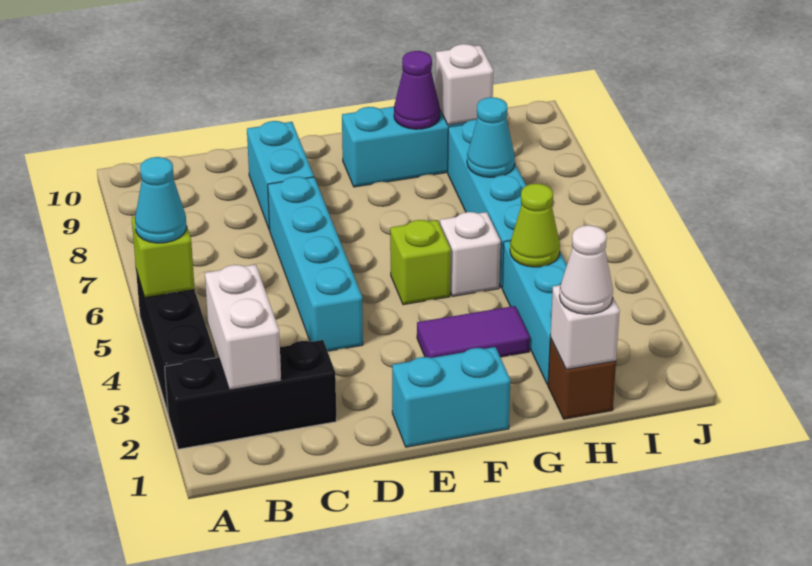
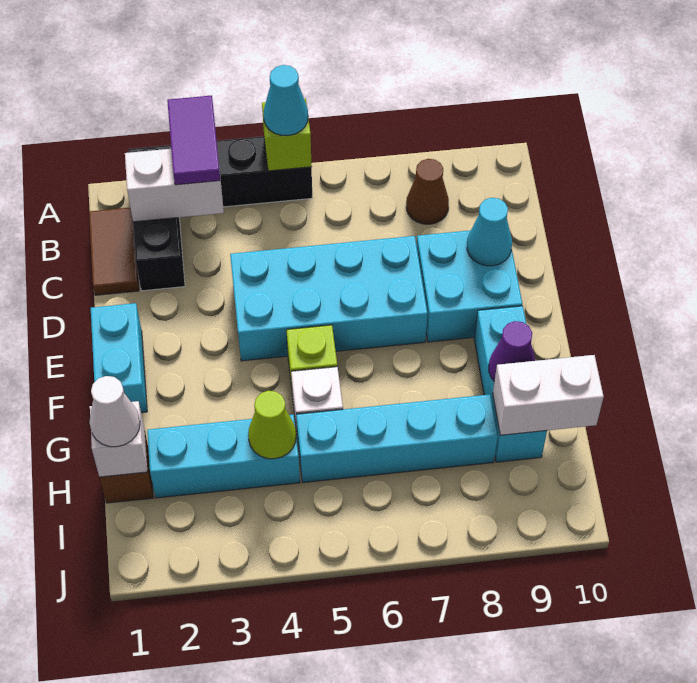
none -> brown tile B1:C1 level 1
none -> brown cone B8 level 1
cyan brick D4:D7 level 1 -> cyan brick D4:E7 level 1
cyan brick D8:D9 level 1 -> cyan brick D8:E9 level 1
purple tile F3:G3 level 1 -> purple tile A3:B3 level 3
cyan cone H7 level 2 -> cyan cone D9 level 2
white brick H9 level 2 -> white brick H9:H10 level 2

